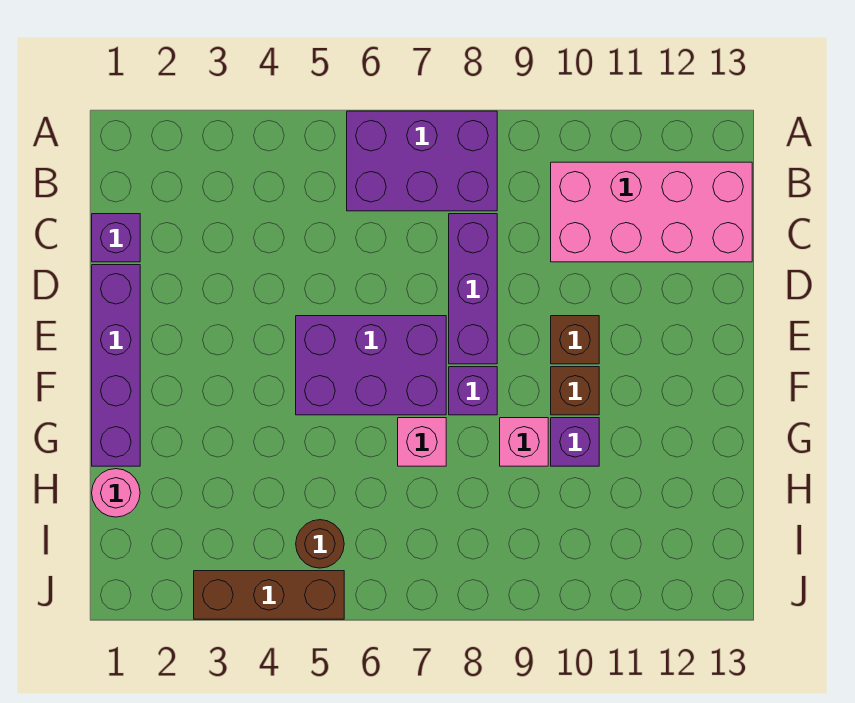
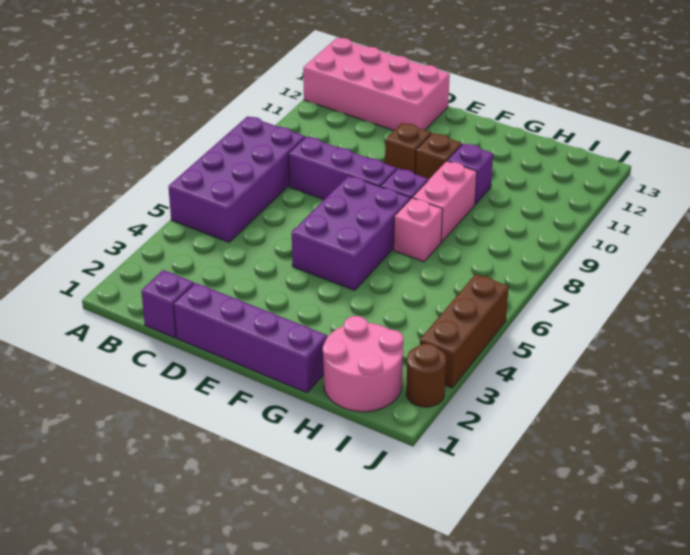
purple brick A6:B8 level 1 -> purple brick A5:B8 level 1
pink brick B10:C13 level 1 -> pink brick A12:D13 level 1
pink brick G9 level 1 -> pink brick G8:G9 level 1
pink round brick H1 level 1 -> pink round brick H1:I2 level 1
brown round brick I5 level 1 -> brown round brick J2 level 1

